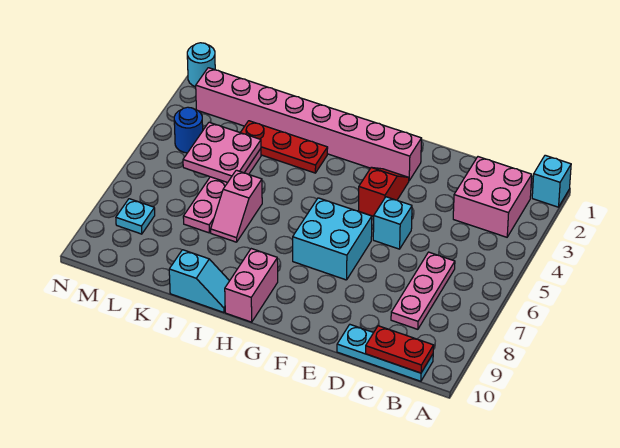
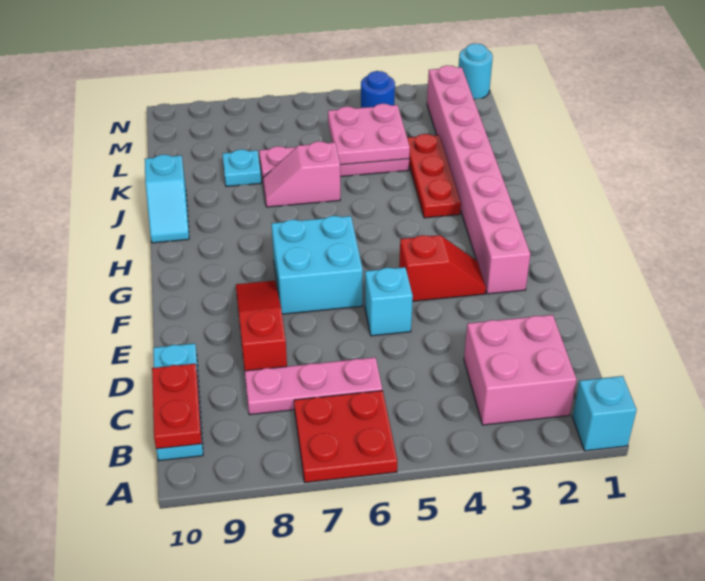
none -> red plate A6:B7 level 1
none -> red slope D8:F8 level 1 top D
pink brick H9:H10 level 1 -> none
cyan plate M8 level 1 -> cyan plate K8 level 1

